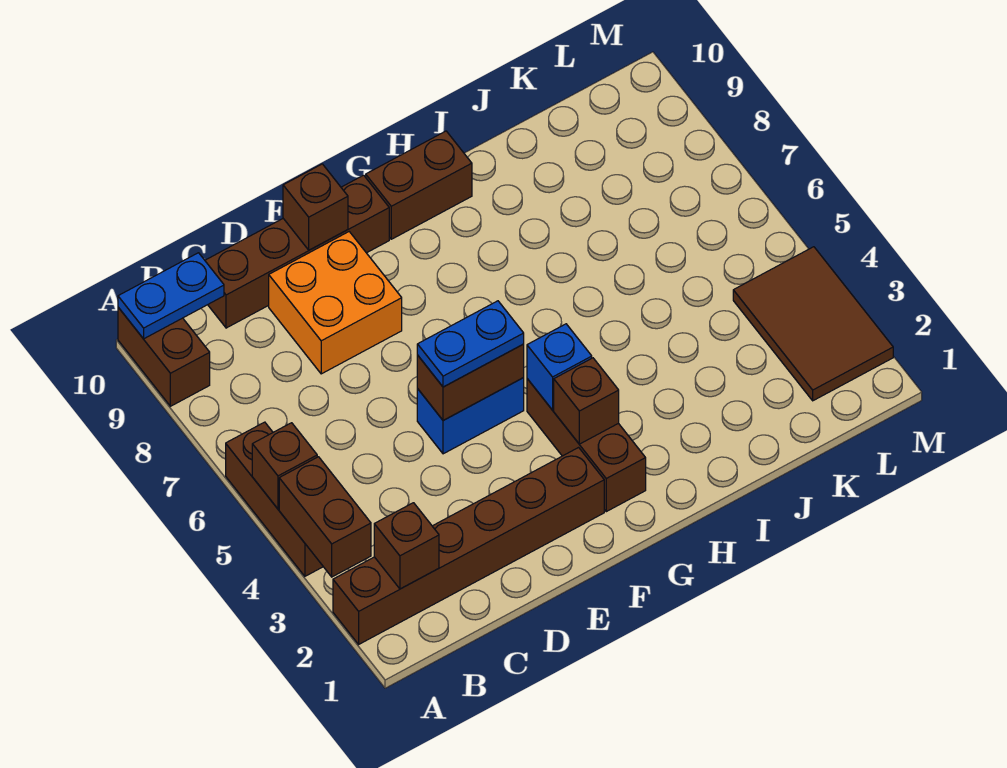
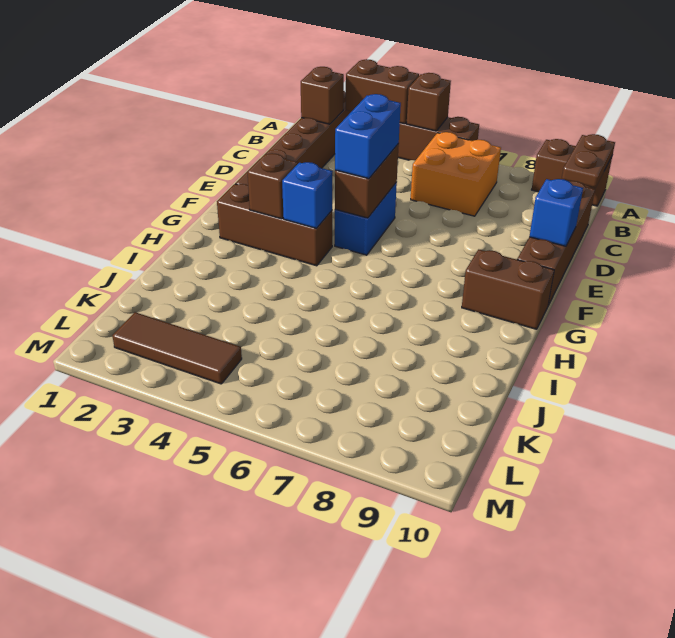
blue plate A10:B10 level 2 -> brown plate A10:B10 level 2
orange brick D8:E9 level 1 -> orange brick B6:C7 level 1
blue plate E5:F5 level 3 -> blue brick E5:F5 level 3
brown brick E10 level 2 -> blue brick E10 level 2
brown brick G10:H10 level 1 -> brown brick G9:G10 level 1
brown tile L2:M4 level 1 -> brown tile L2:L4 level 1

